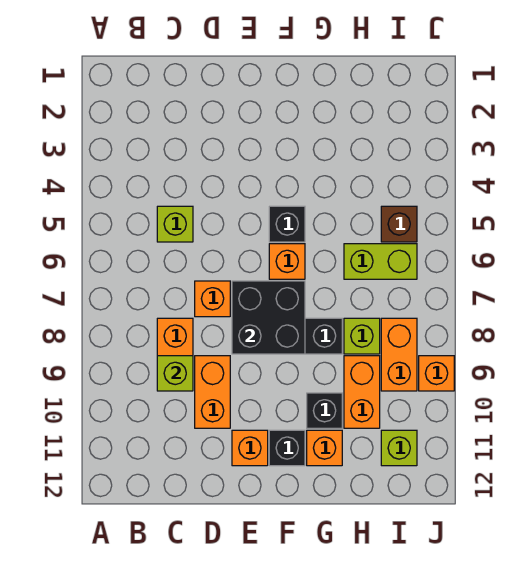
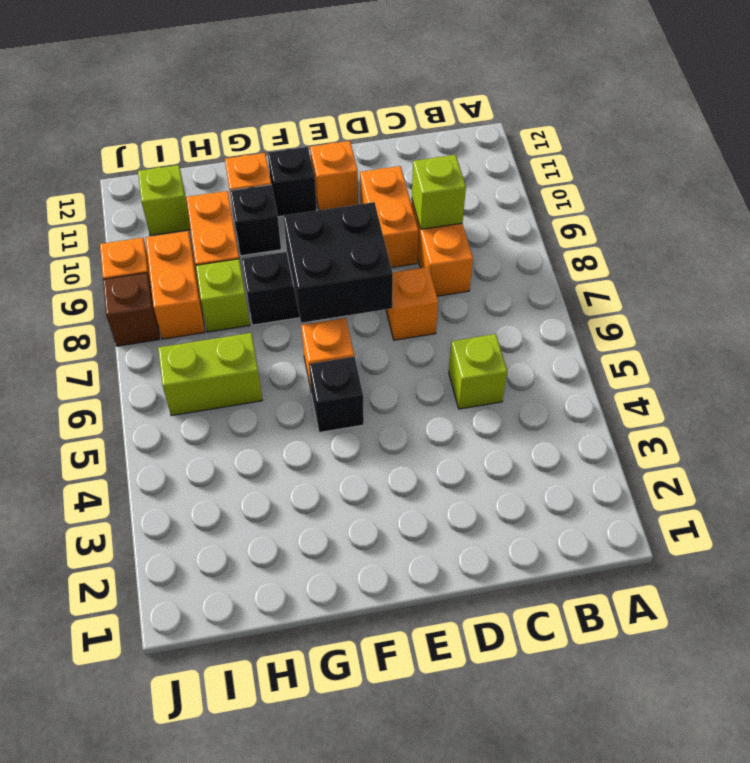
brown brick I5 level 1 -> brown brick J8 level 1

